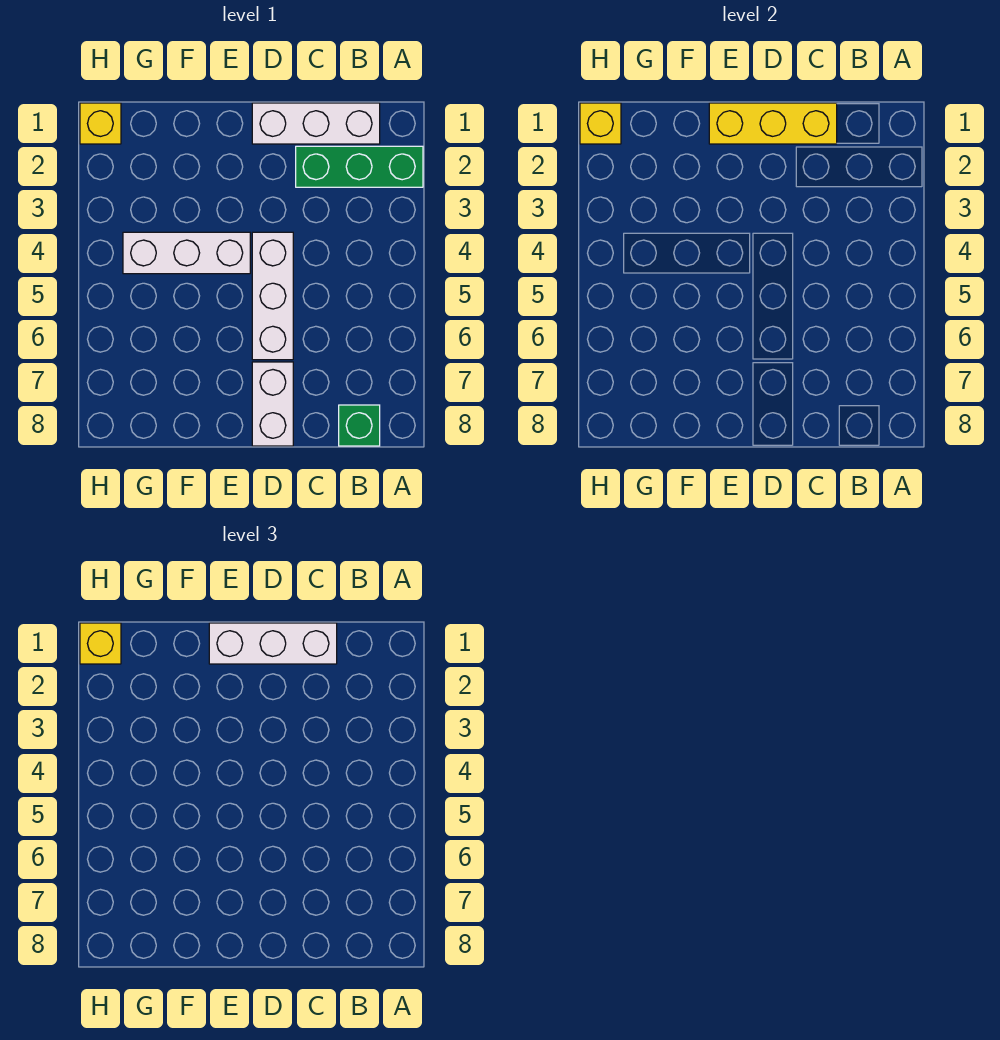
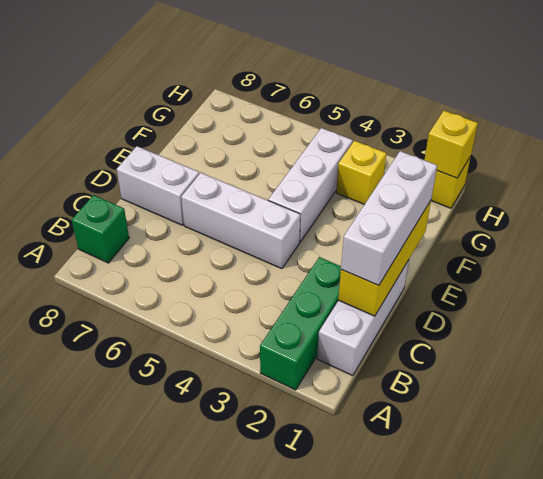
yellow brick H1 level 3 -> yellow brick G3 level 1

